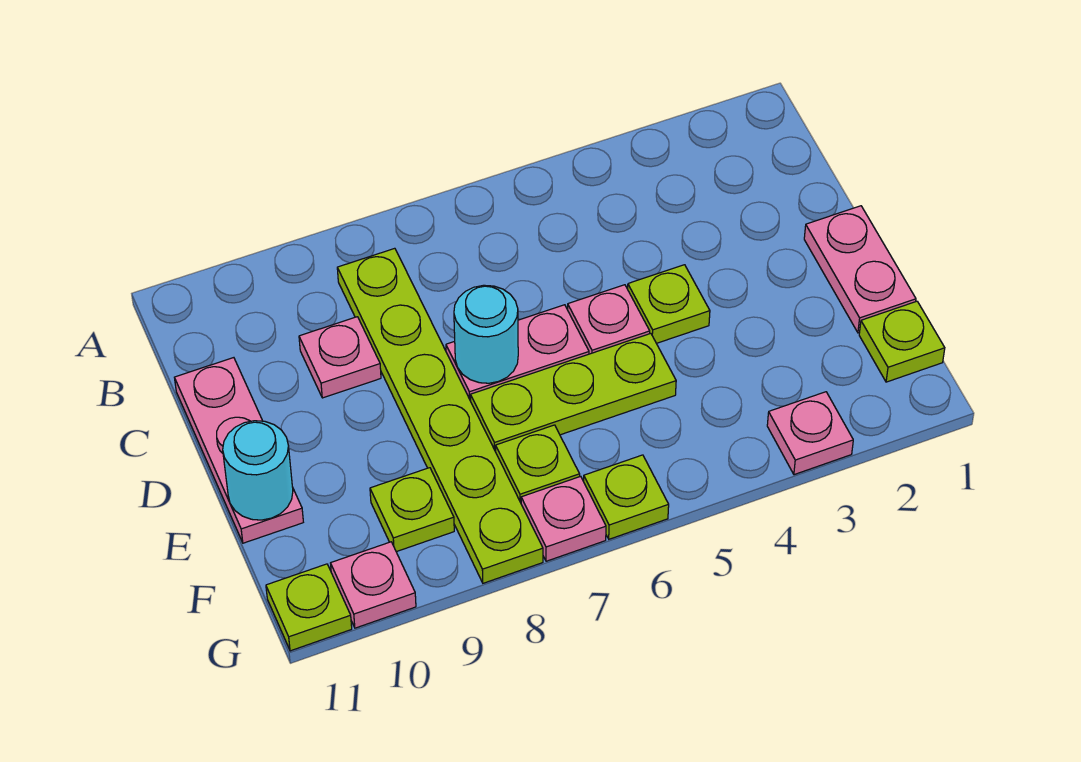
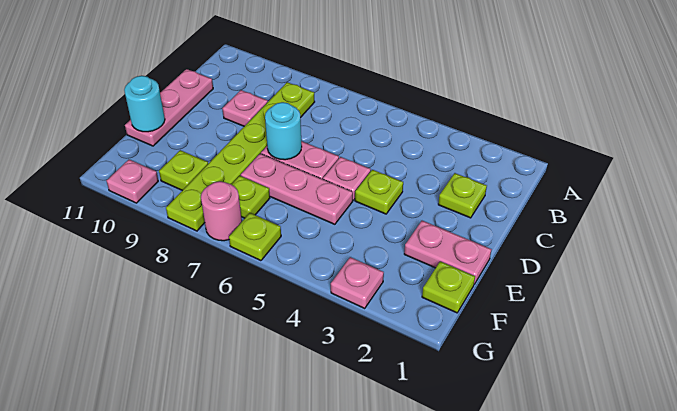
pink plate D1:E1 level 1 -> pink plate E1:E2 level 1
lime plate E5:E7 level 1 -> pink plate E5:E7 level 1
pink plate G7 level 1 -> pink round brick G7 level 1
lime plate G11 level 1 -> lime plate C2 level 1

